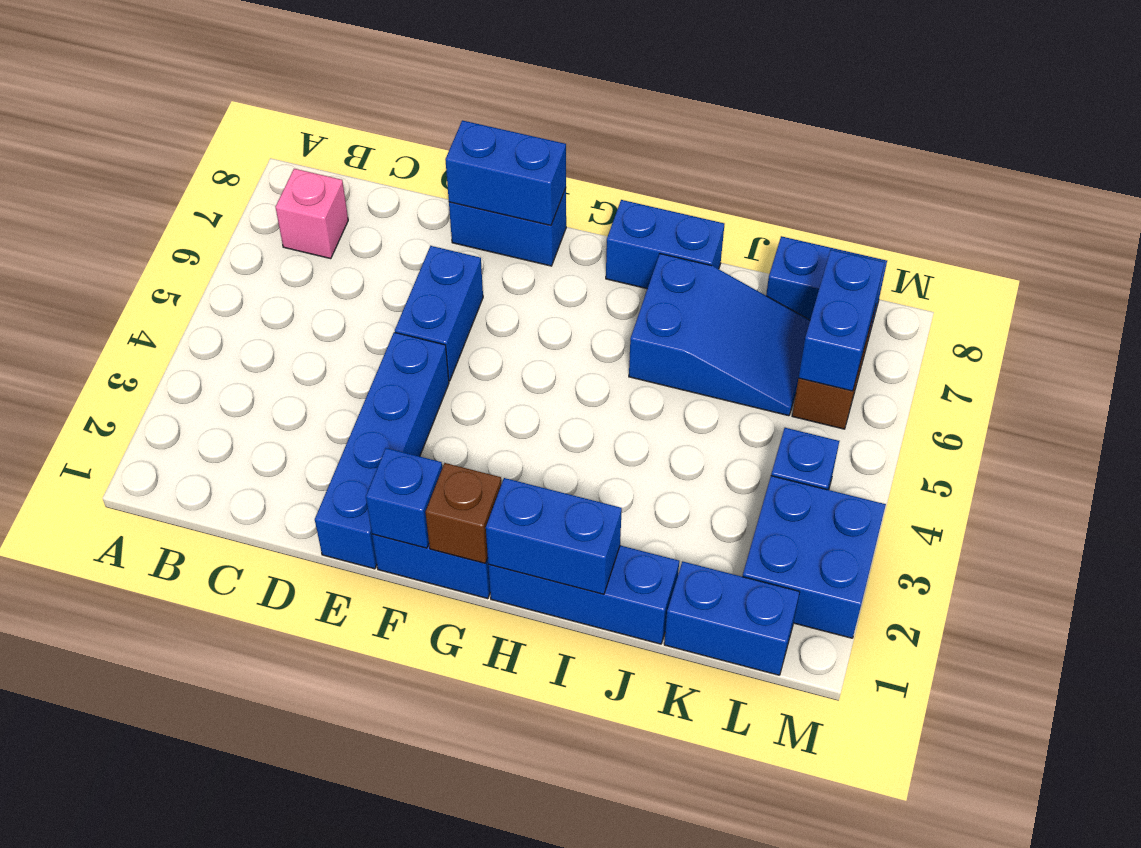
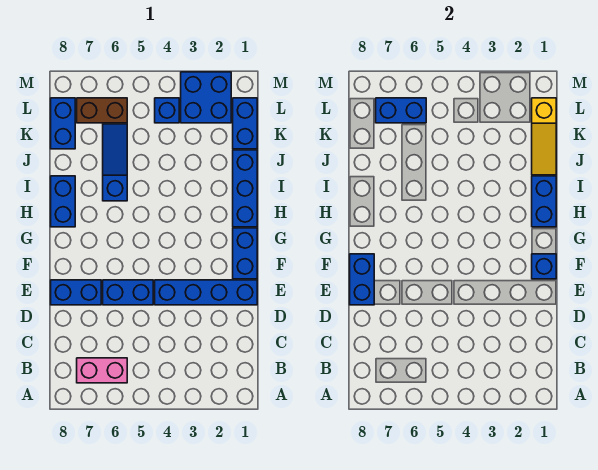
pink brick B7 level 1 -> pink brick B6:B7 level 1
blue brick E8:F8 level 1 -> blue brick E7:E8 level 1
brown brick G1 level 2 -> none
blue slope I6:K7 level 1 top I -> blue slope I6:K6 level 1 top I
none -> yellow slope J1:L1 level 2 top L

